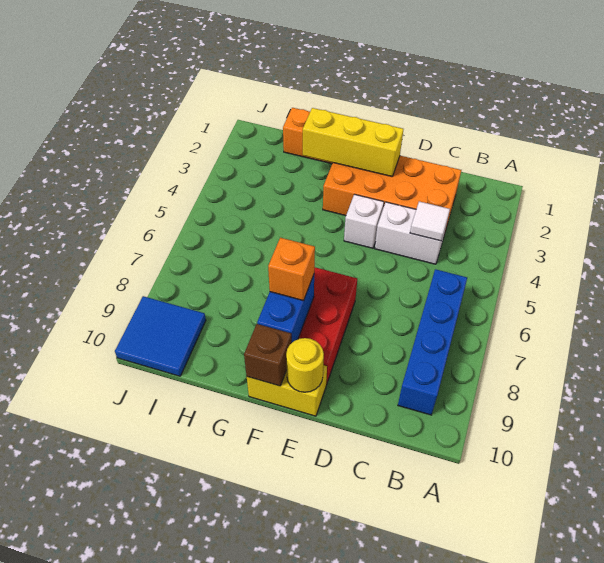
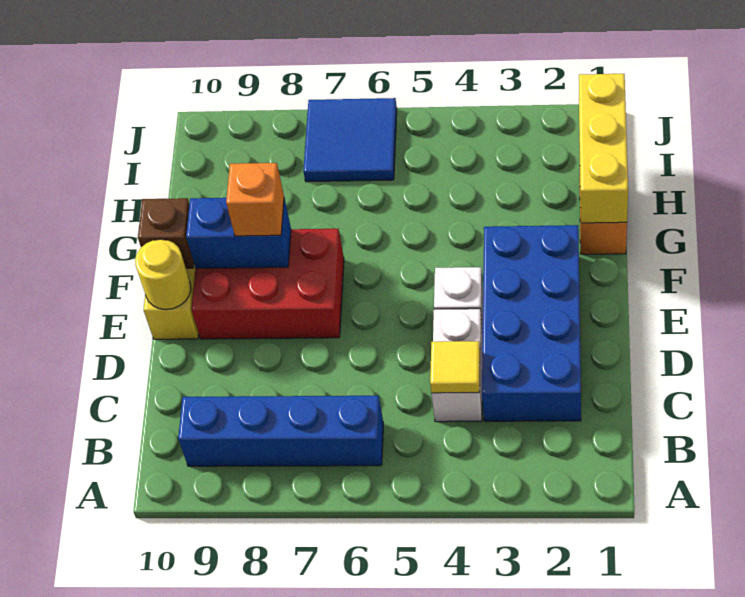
orange brick C2:F3 level 1 -> blue brick C2:F3 level 1
white tile C4 level 2 -> yellow tile C4 level 2
yellow brick E2:G2 level 2 -> yellow brick G1:I1 level 2
blue tile I9:J10 level 1 -> blue tile I6:J7 level 1

